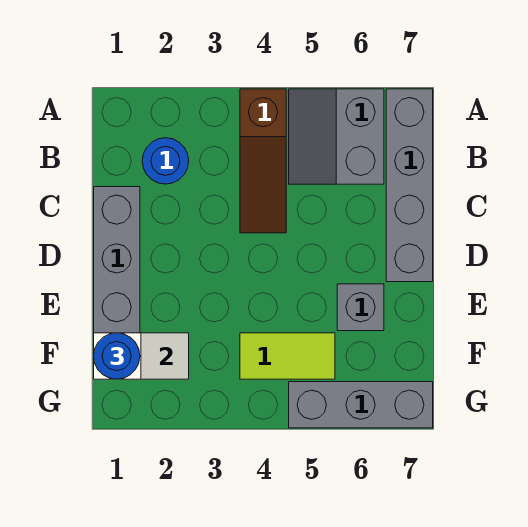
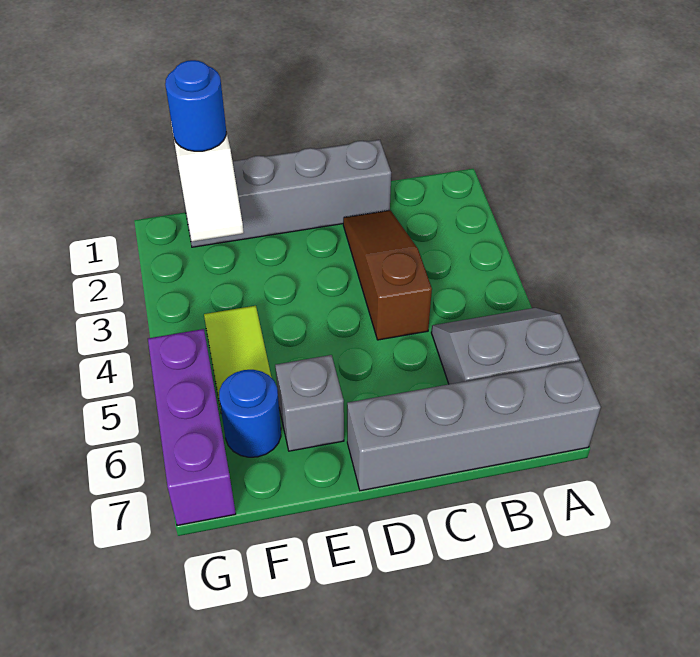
brown slope A4:C4 level 1 top A -> brown slope C2:C4 level 1 top 4
blue round brick B2 level 1 -> blue round brick F6 level 1
grey brick G5:G7 level 1 -> purple brick G5:G7 level 1

